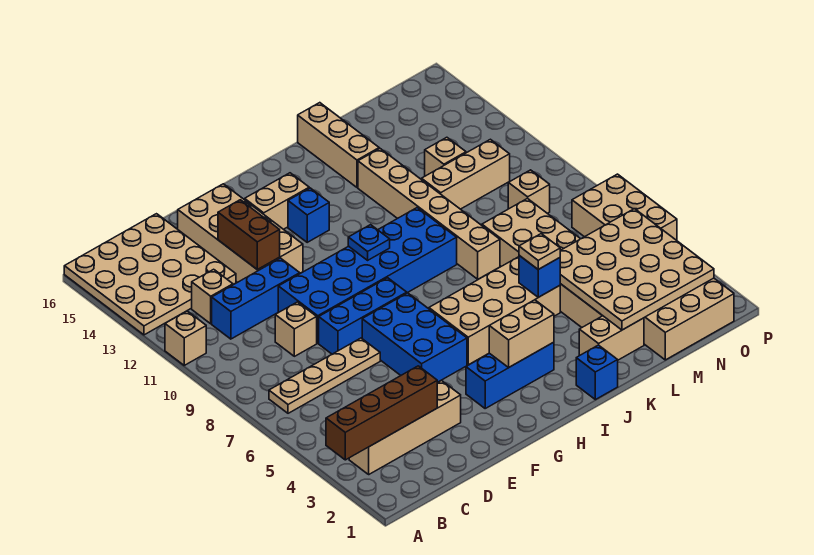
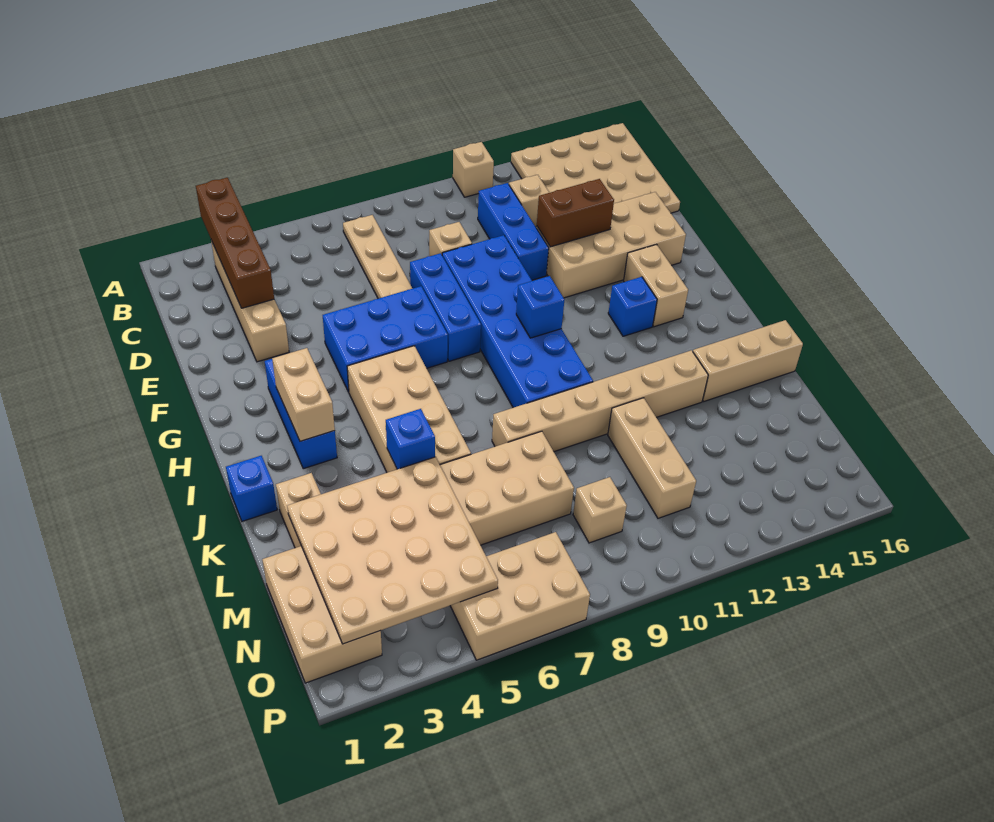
blue plate H10 level 2 -> blue brick H10 level 2
tan plate K5 level 3 -> none
tan brick M12 level 1 -> none

